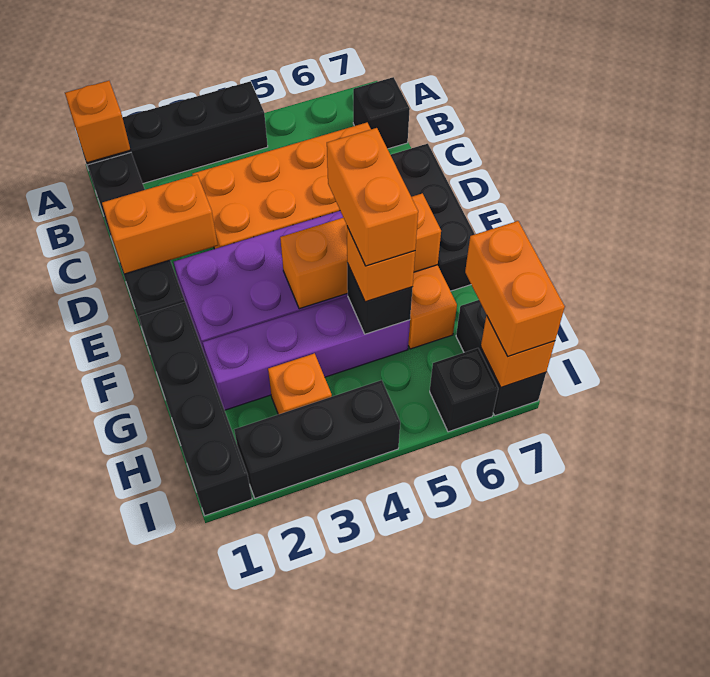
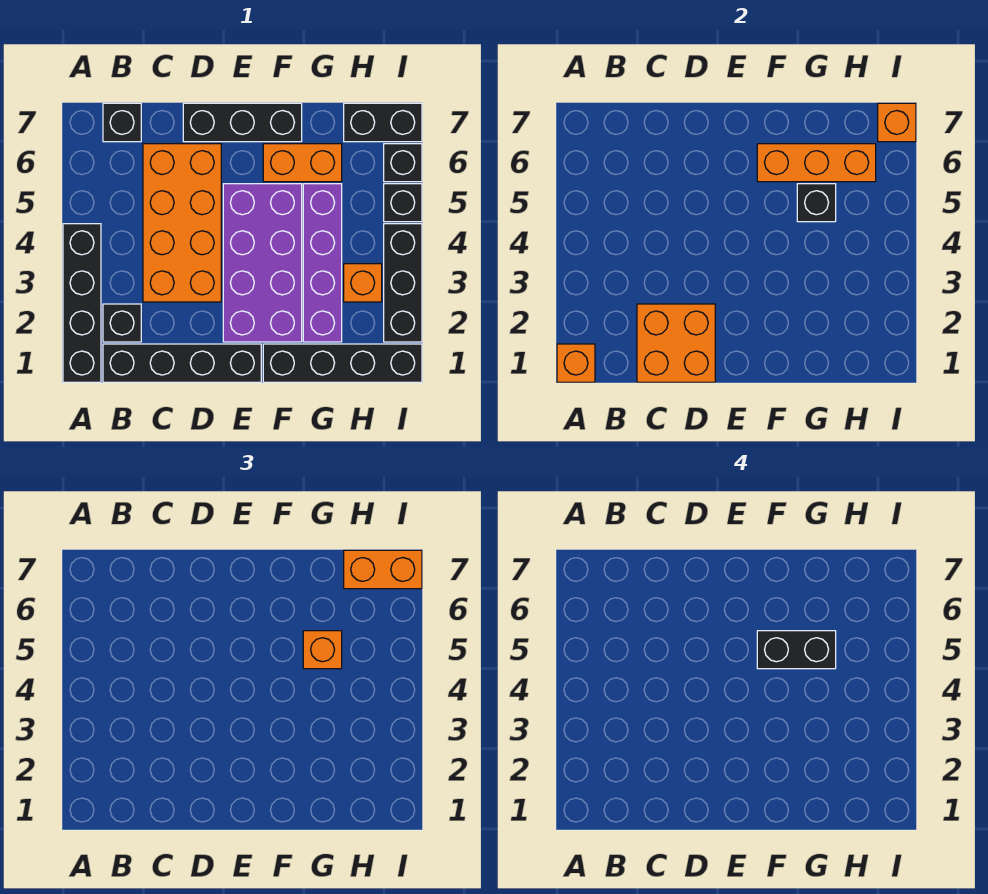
none -> black brick B2 level 1
orange brick D1:D2 level 2 -> orange brick C1:D2 level 2
orange brick F4:F6 level 2 -> orange brick F6:H6 level 2
orange brick F5:G5 level 4 -> black brick F5:G5 level 4
none -> black brick I5 level 1

